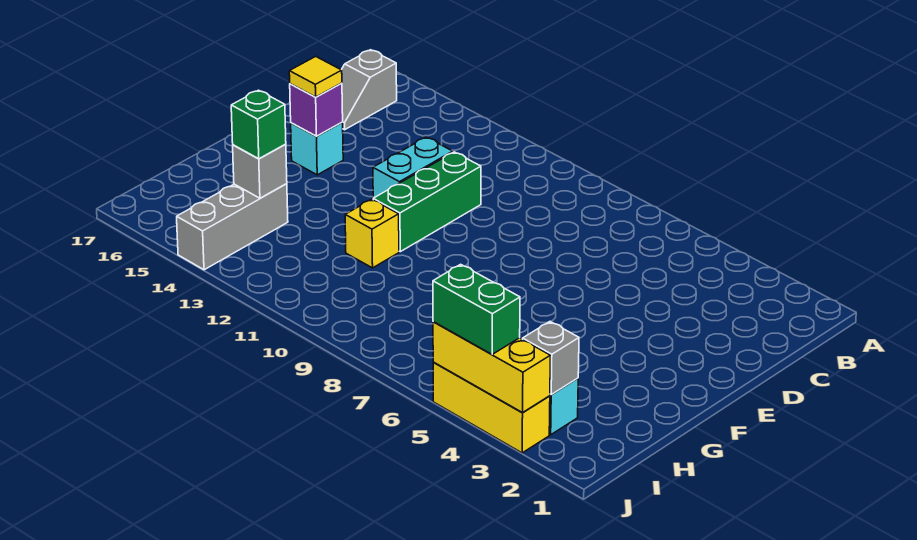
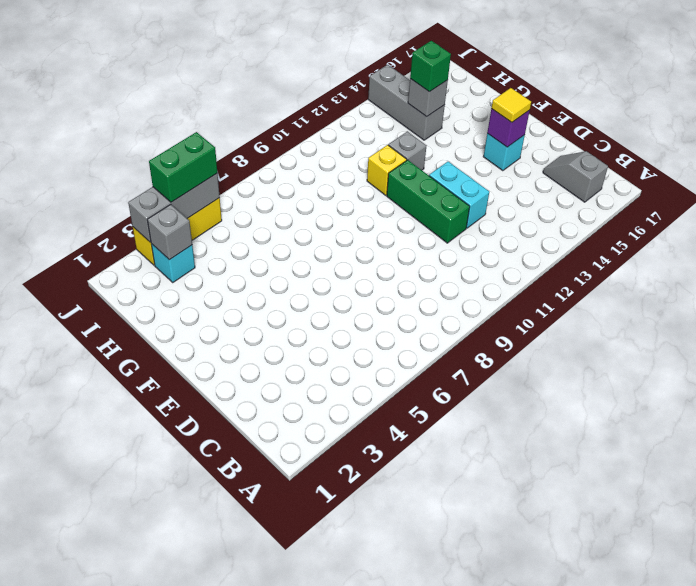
none -> grey brick G12 level 1
yellow brick J3:J5 level 2 -> grey brick J3:J5 level 2

